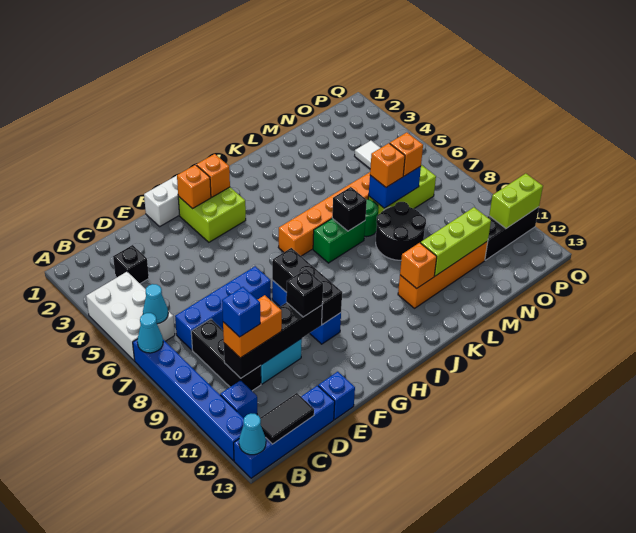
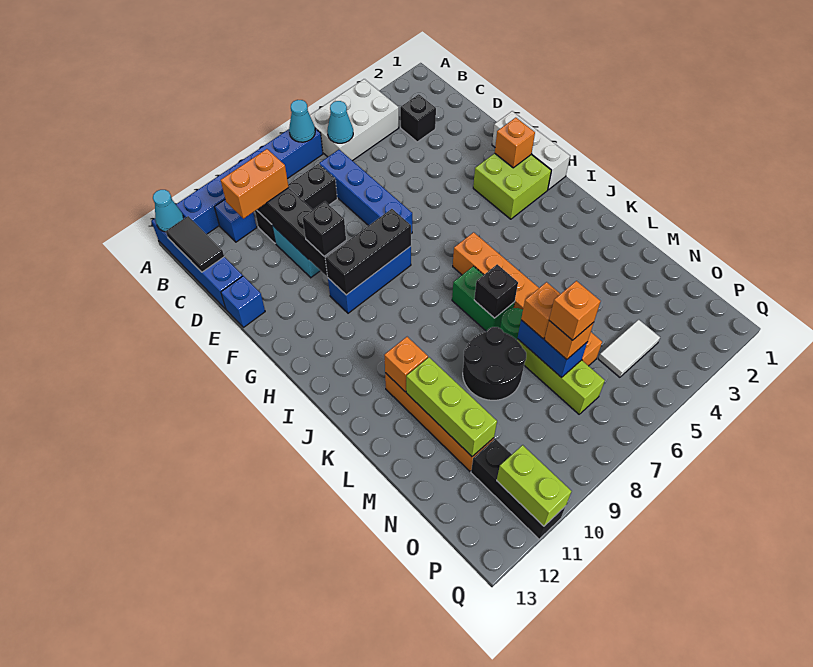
orange brick C10:D10 level 3 -> orange brick C10:C11 level 3
blue brick C10 level 4 -> none
orange brick H2 level 2 -> orange brick N7 level 4

